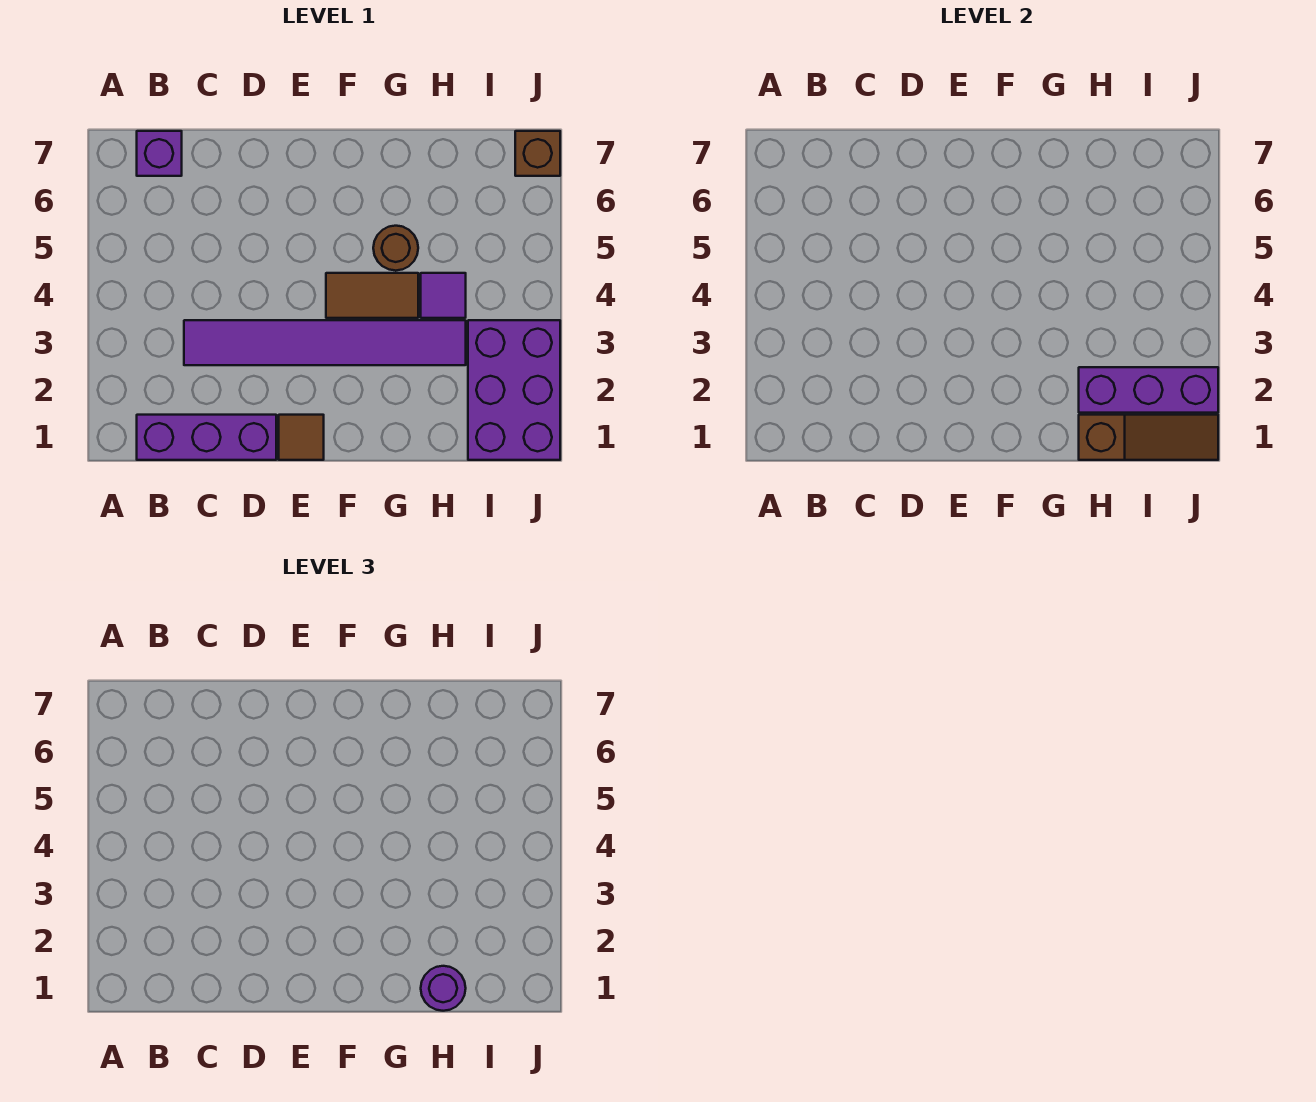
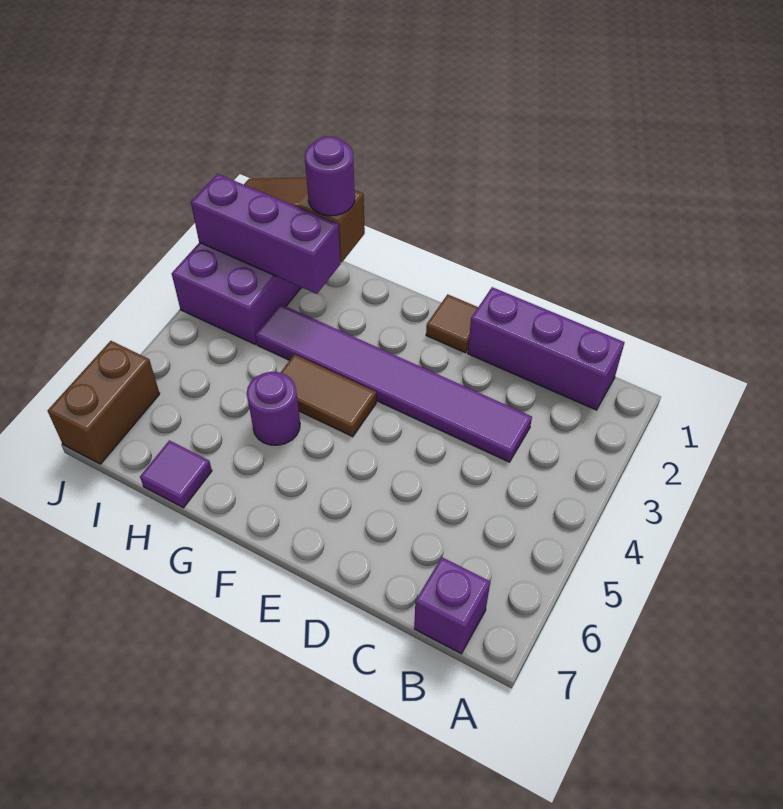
brown round brick G5 level 1 -> purple round brick G5 level 1
purple tile H4 level 1 -> purple tile H7 level 1
brown brick J7 level 1 -> brown brick J6:J7 level 1

